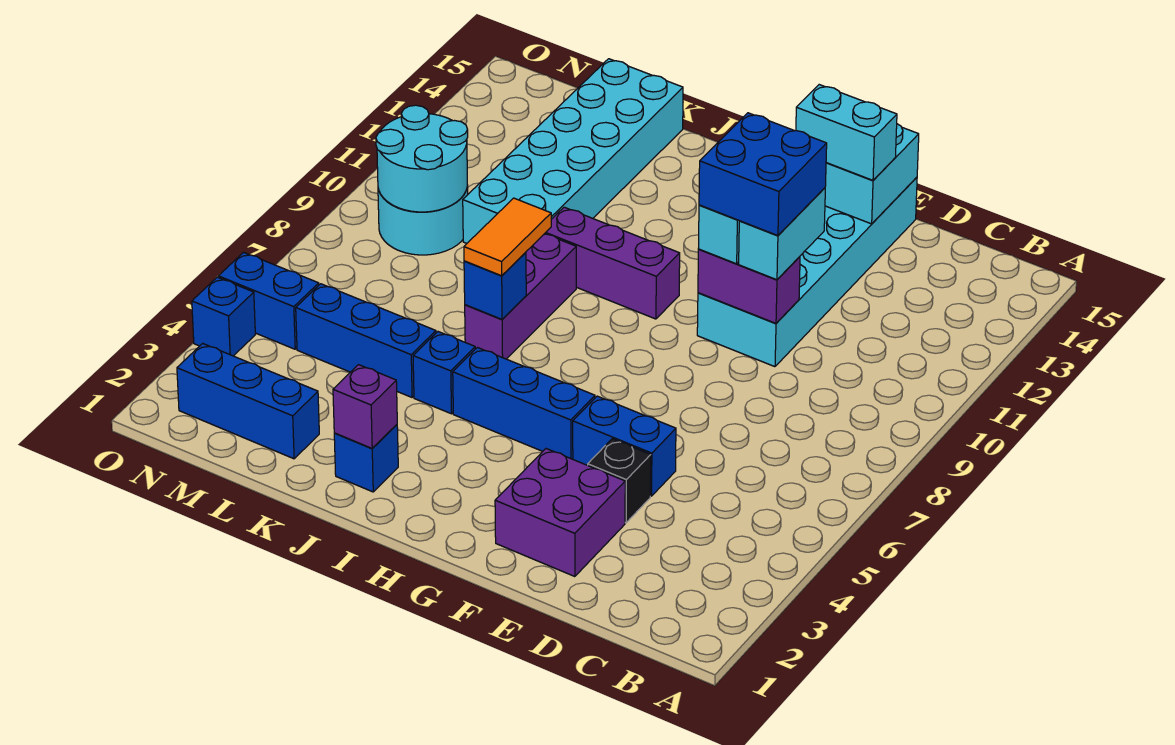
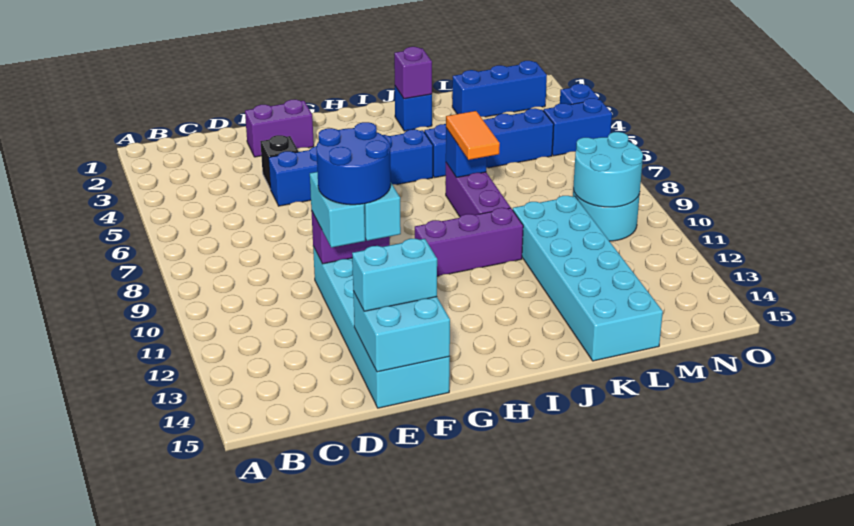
purple brick E2:F3 level 1 -> purple brick E2:F2 level 1
blue brick E10:F11 level 4 -> blue round brick E10:F11 level 4

